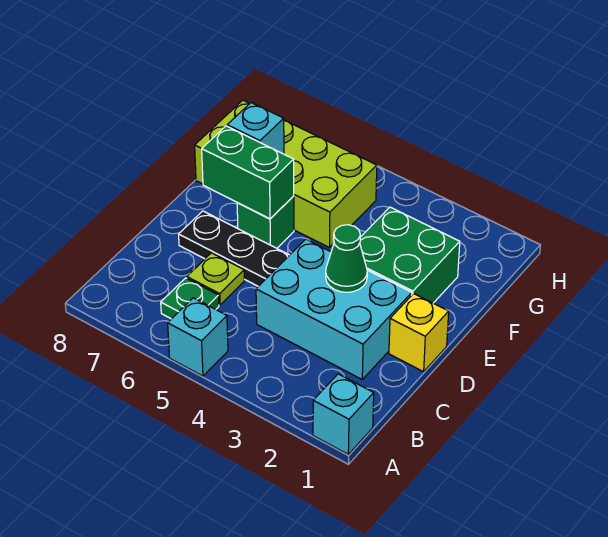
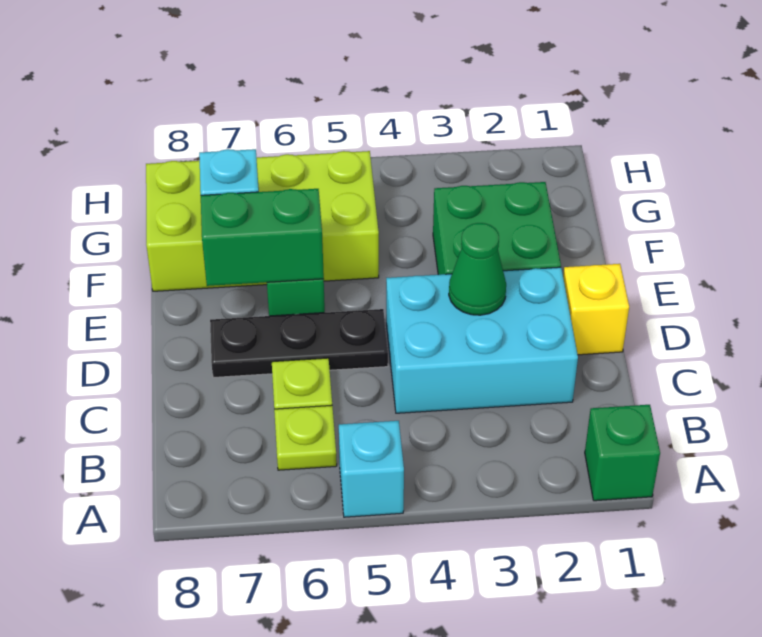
cyan brick A1 level 1 -> green brick A1 level 1
green plate B6 level 1 -> lime plate B6 level 1

